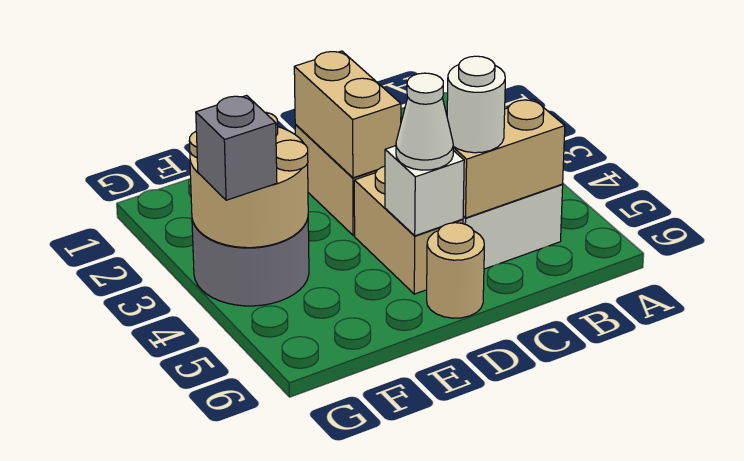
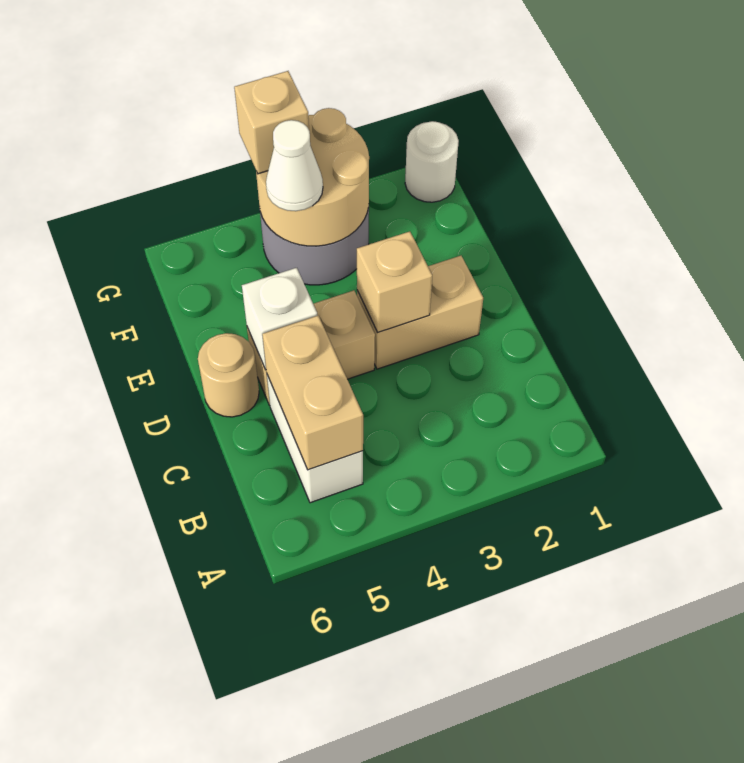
white round brick C5 level 3 -> white round brick G1 level 1
tan brick D2:D3 level 2 -> tan brick D3 level 2
white cone D5 level 3 -> white cone F4 level 3
grey brick G4 level 3 -> tan brick G4 level 3

